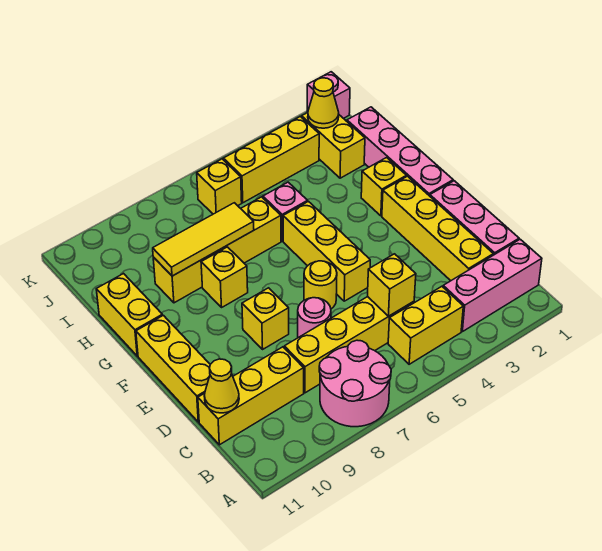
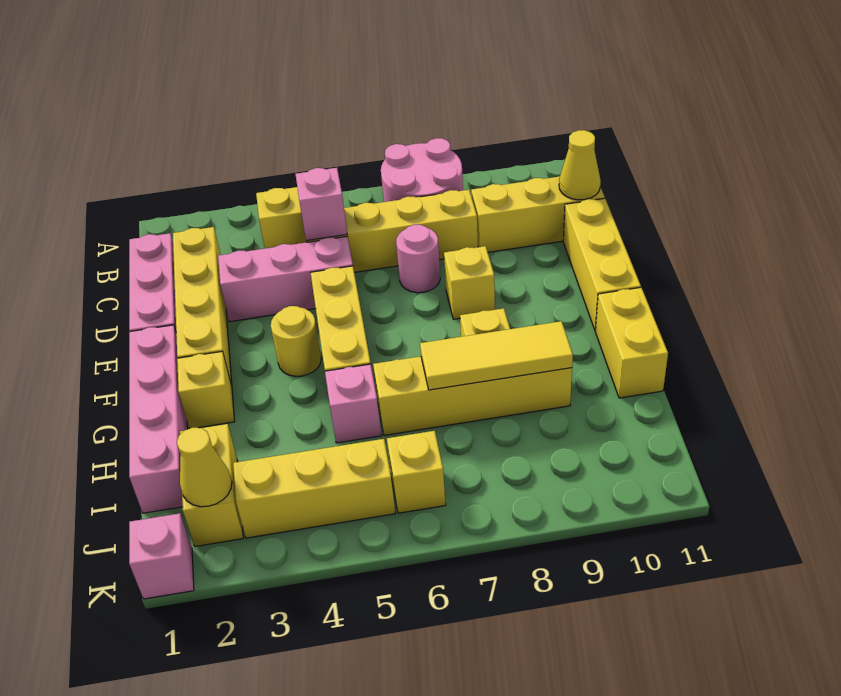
pink brick B1:B3 level 1 -> pink brick D3:D5 level 1
yellow brick C5 level 2 -> pink brick C5 level 2
yellow round brick E6 level 1 -> yellow round brick F4 level 1

